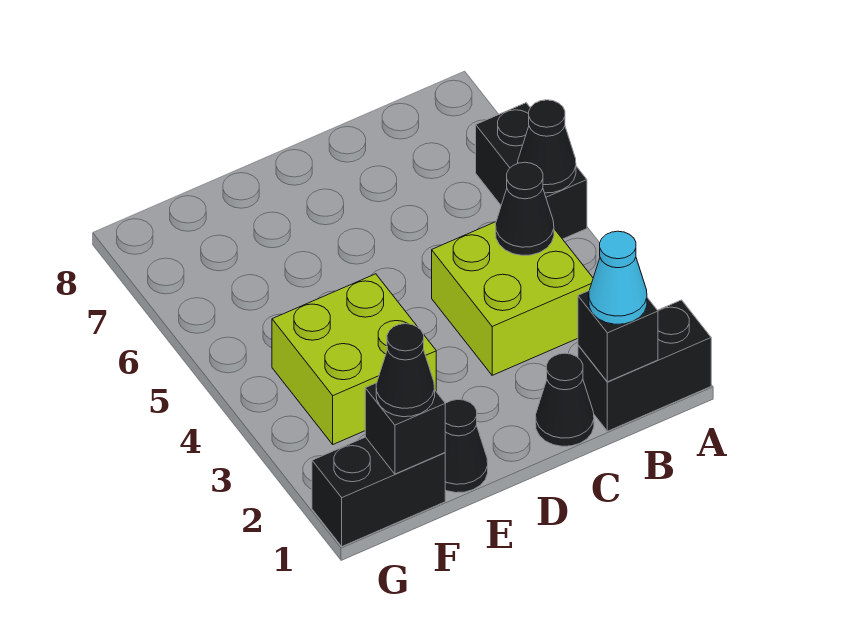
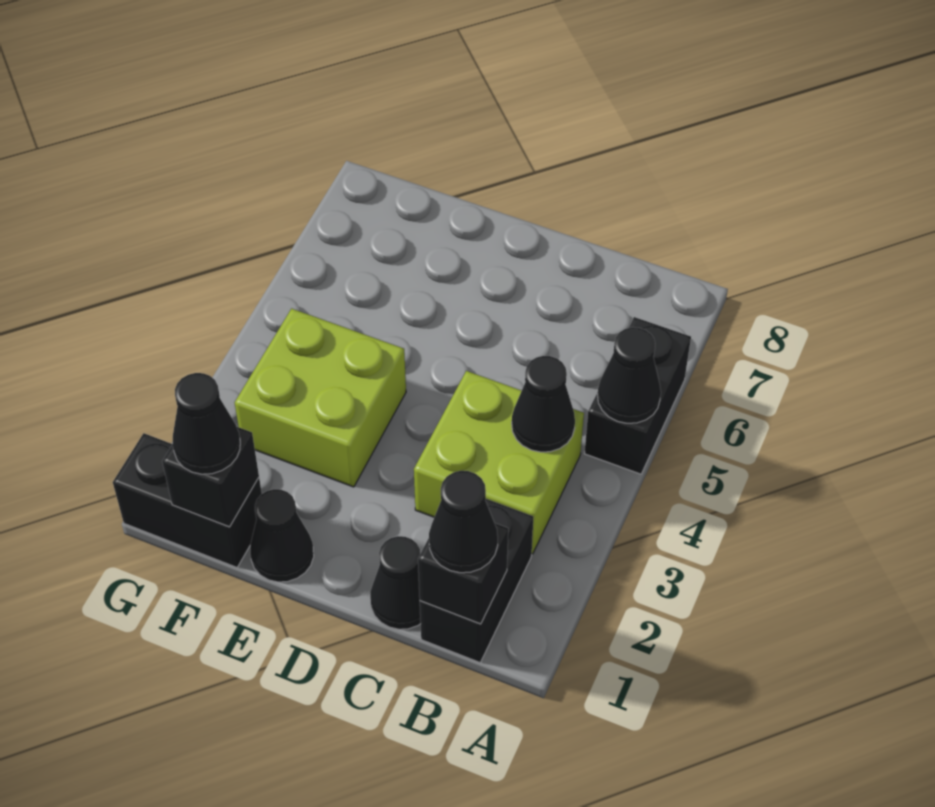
black brick A1:B1 level 1 -> black brick B1:B2 level 1
cyan cone B1 level 3 -> black cone B1 level 3

